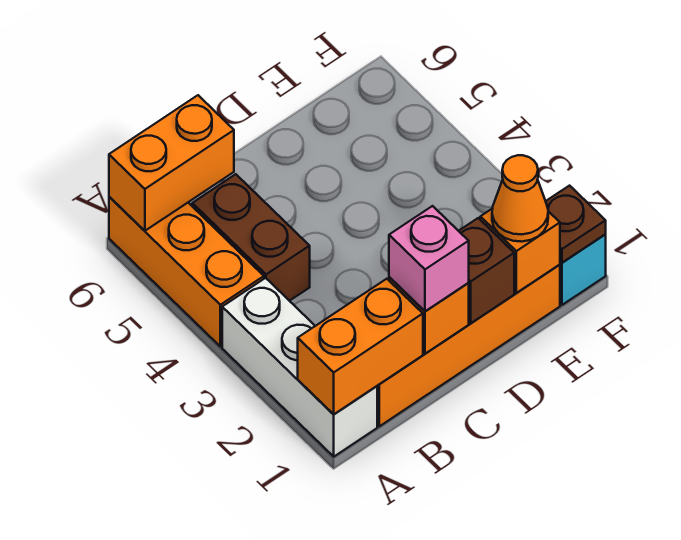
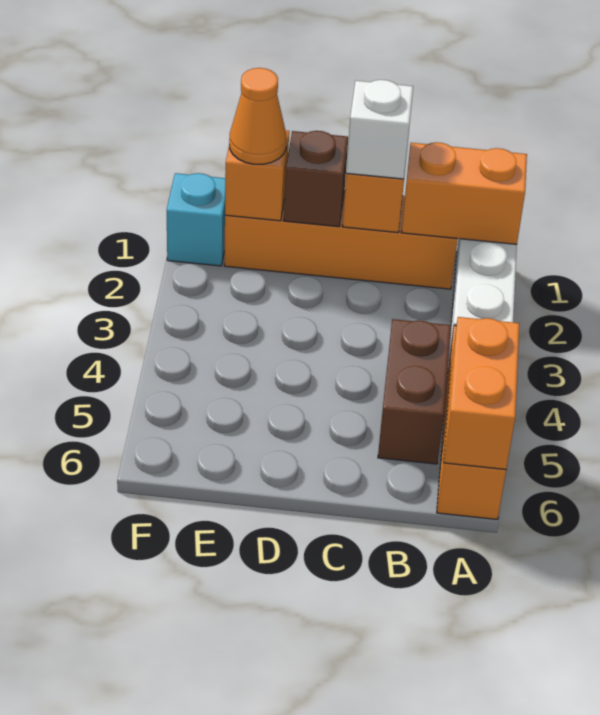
orange brick A6:B6 level 2 -> orange brick A5:A6 level 2
pink brick C1 level 3 -> white brick C1 level 3
brown plate F1 level 2 -> none

